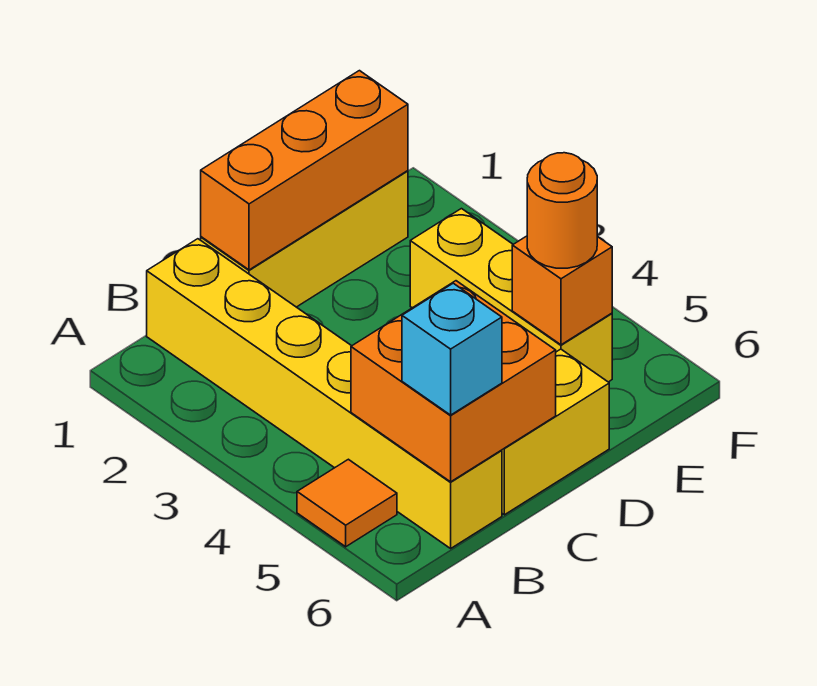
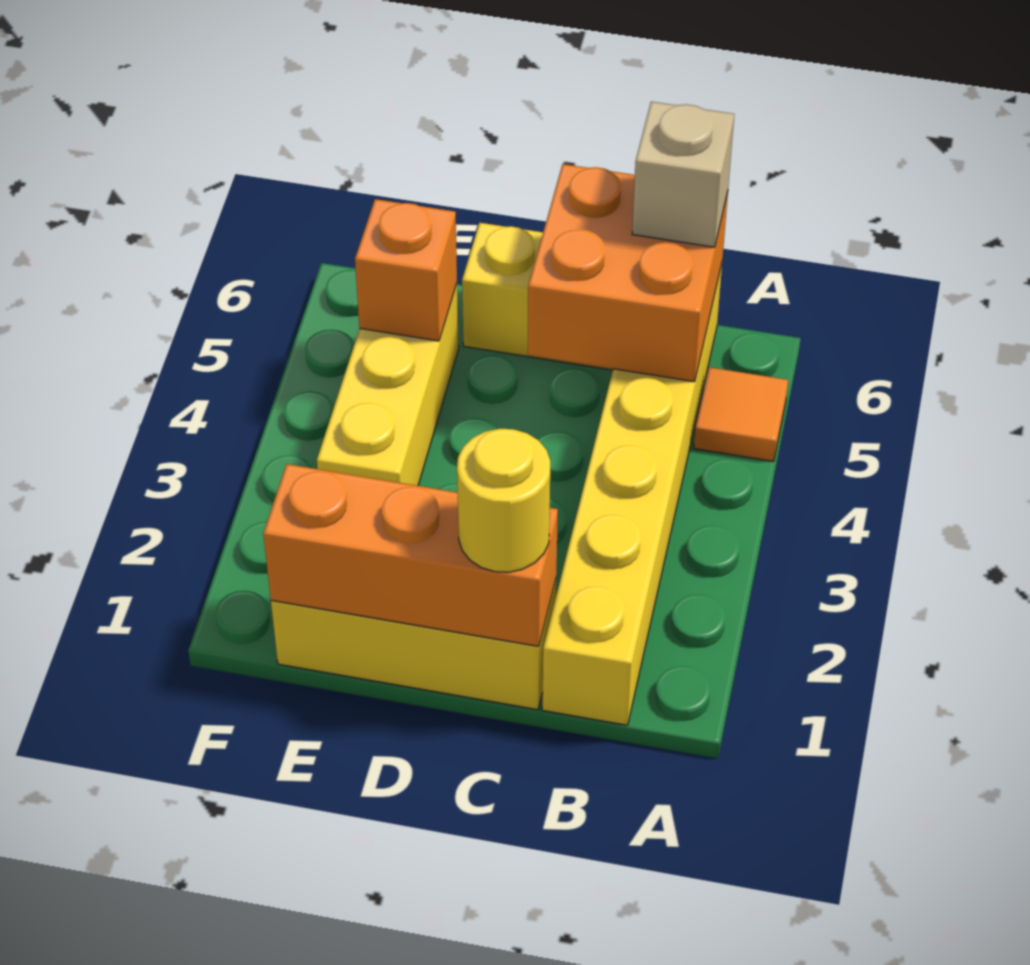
cyan brick B6 level 3 -> tan brick B6 level 3
none -> yellow round brick C1 level 3
orange round brick E5 level 3 -> none

